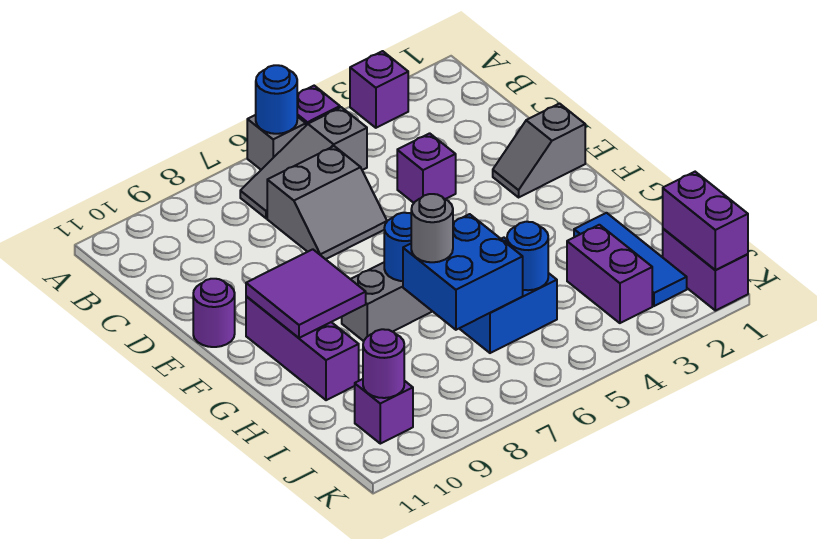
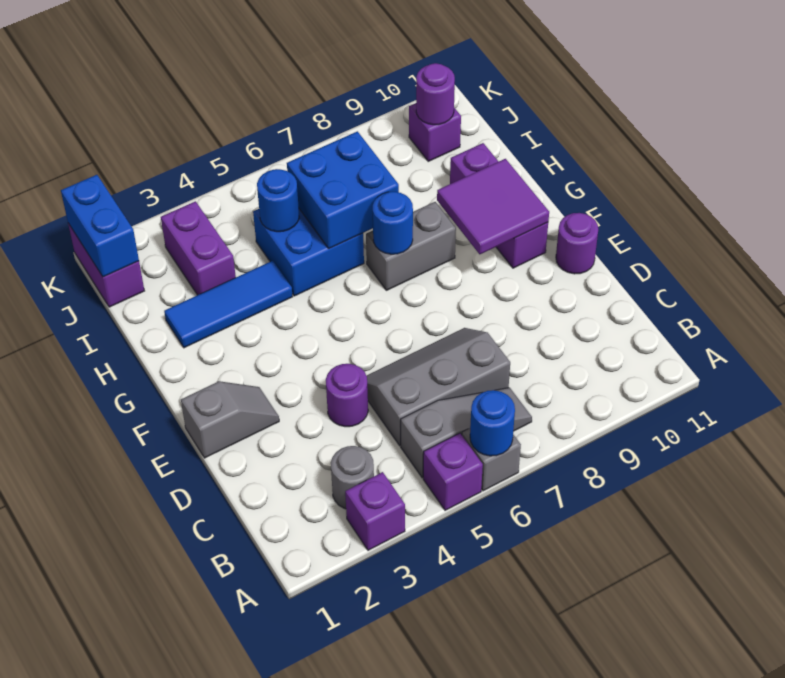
grey slope C6:D7 level 1 top C -> grey slope C5:D7 level 1 top C
purple brick D4 level 1 -> purple round brick D4 level 1
blue tile H2:J2 level 1 -> blue tile H2:H4 level 1
grey round brick H7 level 3 -> grey round brick B3 level 1
purple brick J1:K1 level 2 -> blue brick J1:K1 level 2

